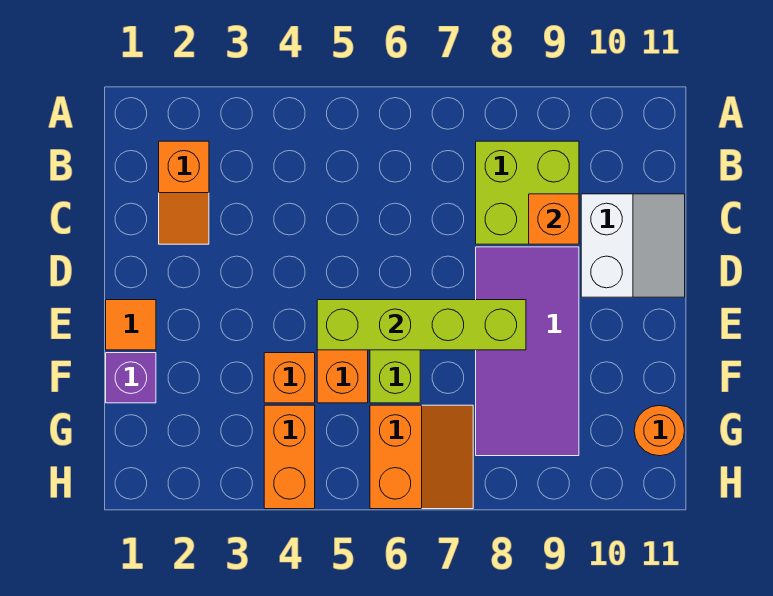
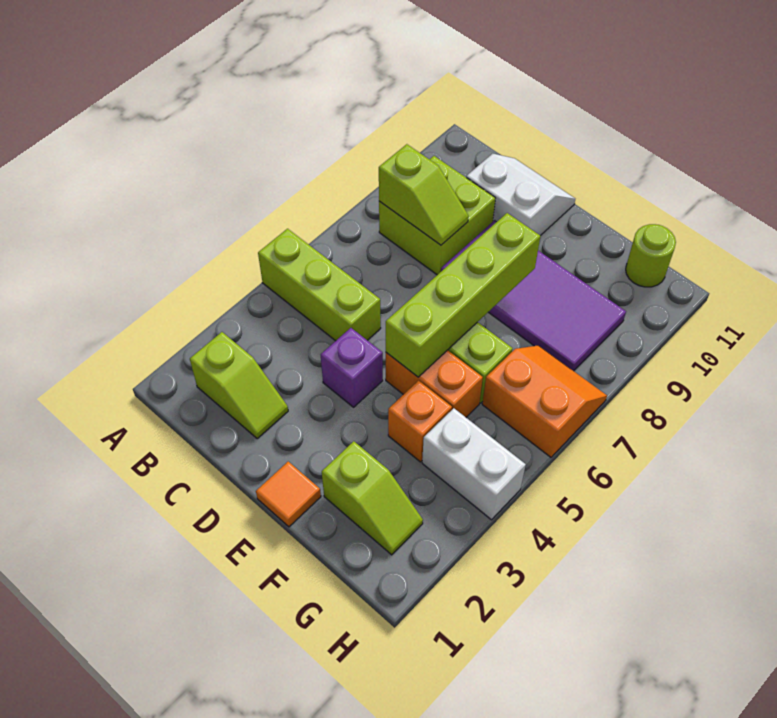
none -> lime brick A5:C5 level 1
orange slope B2:C2 level 1 top B -> lime slope B2:C2 level 1 top B
none -> lime slope B8:C8 level 2 top B
orange brick C9 level 2 -> none
purple brick F1 level 1 -> purple brick D4 level 1
none -> lime slope F2:G2 level 1 top F
orange brick G4:H4 level 1 -> white brick G4:H4 level 1
orange round brick G11 level 1 -> lime round brick G11 level 1

